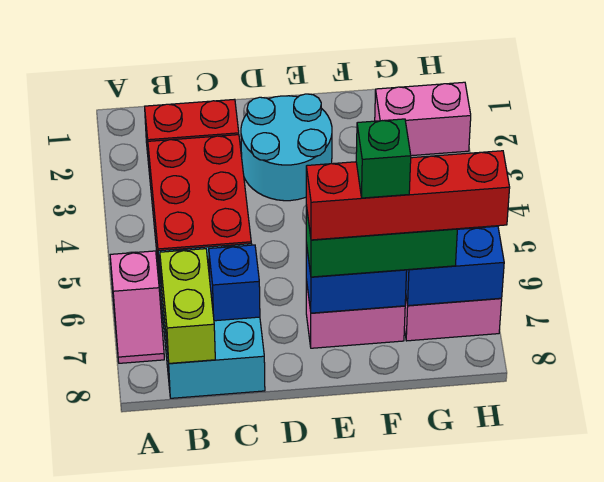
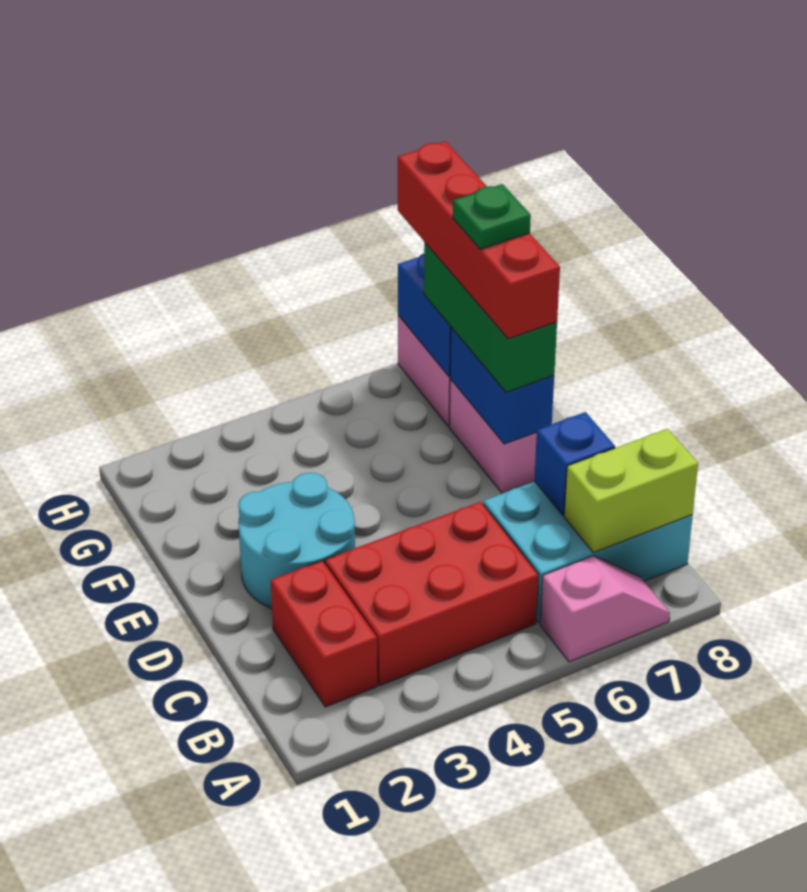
green brick F7 level 5 -> green plate F7 level 5
pink brick G2:H2 level 1 -> none

